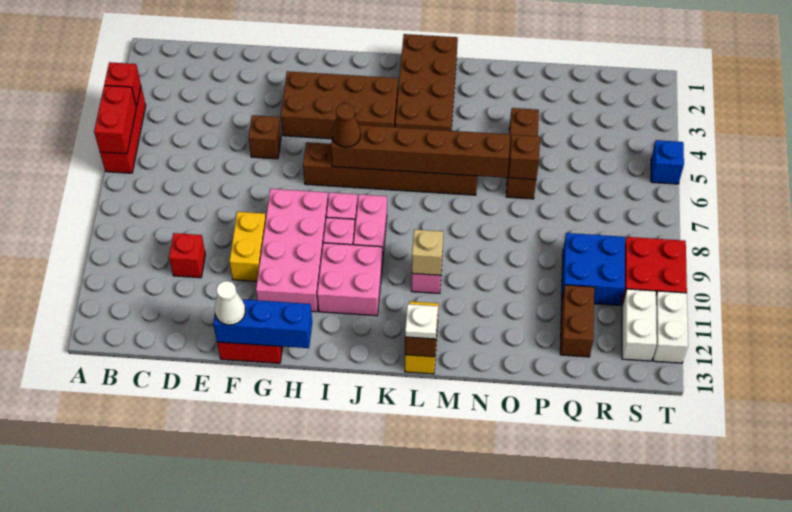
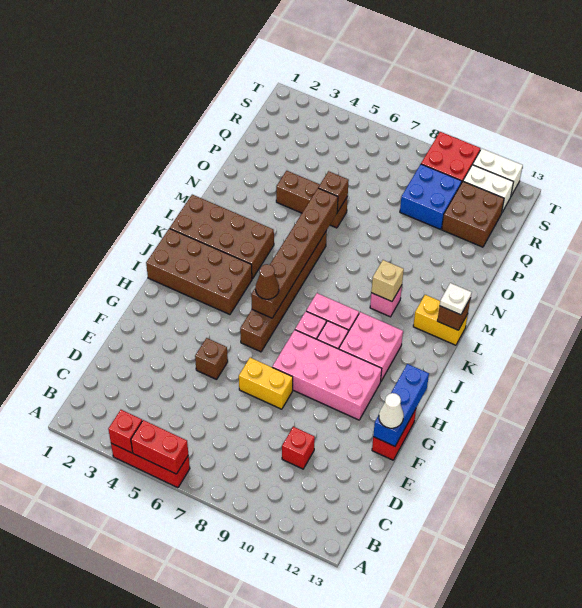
yellow brick F9:F10 level 1 -> yellow brick F7:F8 level 1
brown brick G3:J4 level 1 -> brown brick I1:J4 level 1
brown brick Q11:Q12 level 1 -> brown brick Q11:R12 level 1
blue brick T5 level 1 -> none

